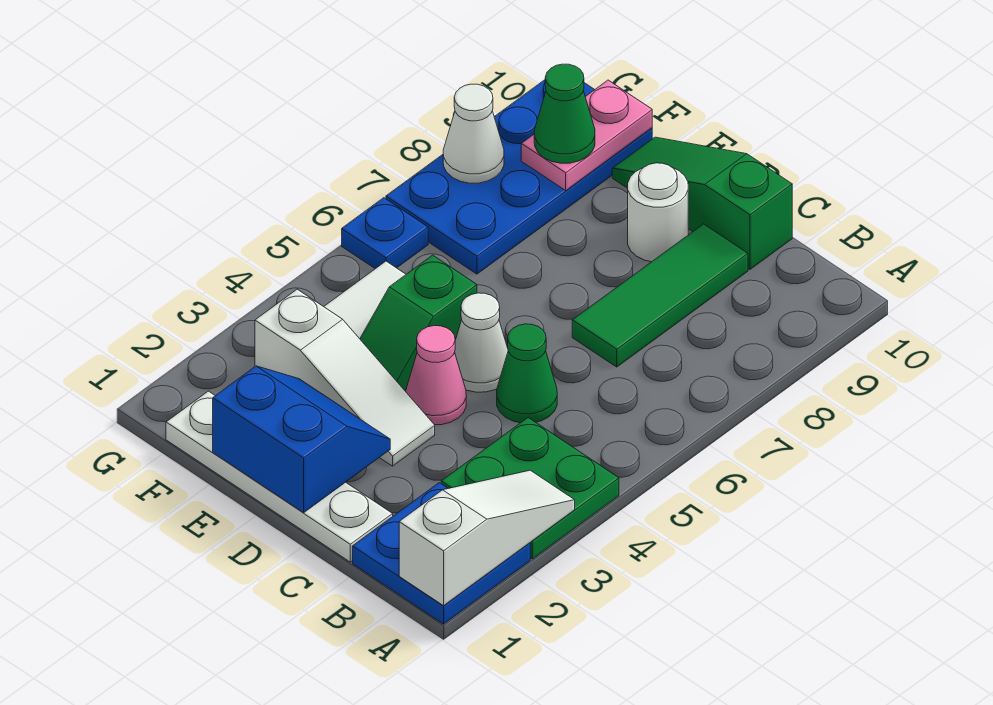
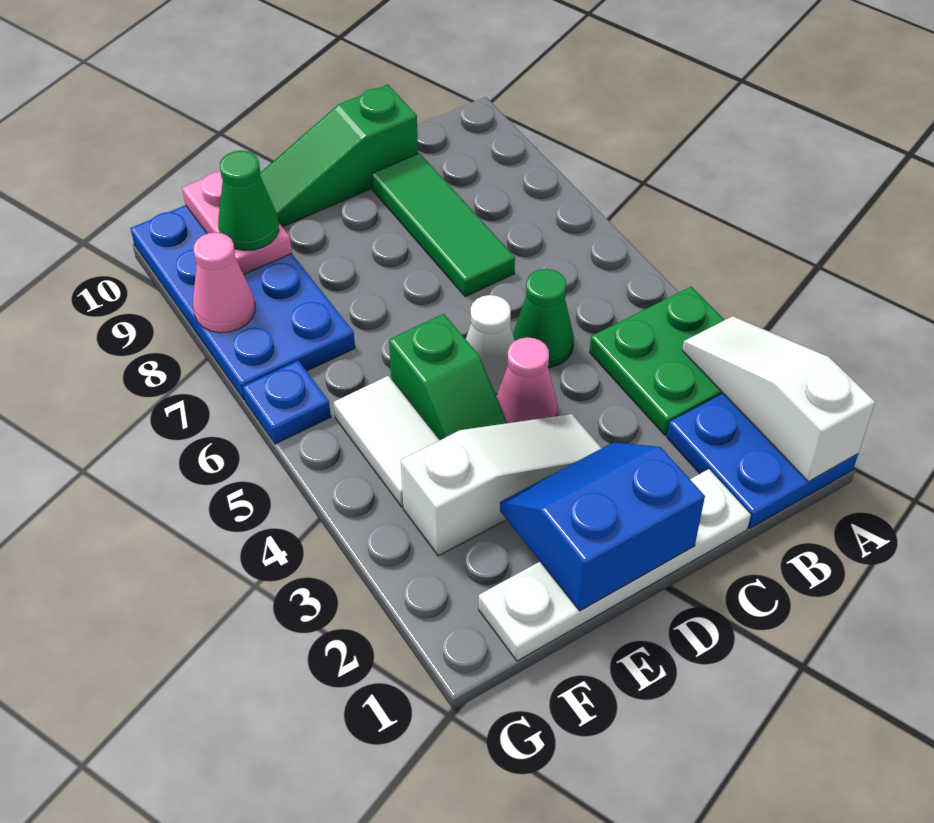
white round brick D9 level 1 -> none
white cone G8 level 2 -> pink cone G8 level 2

